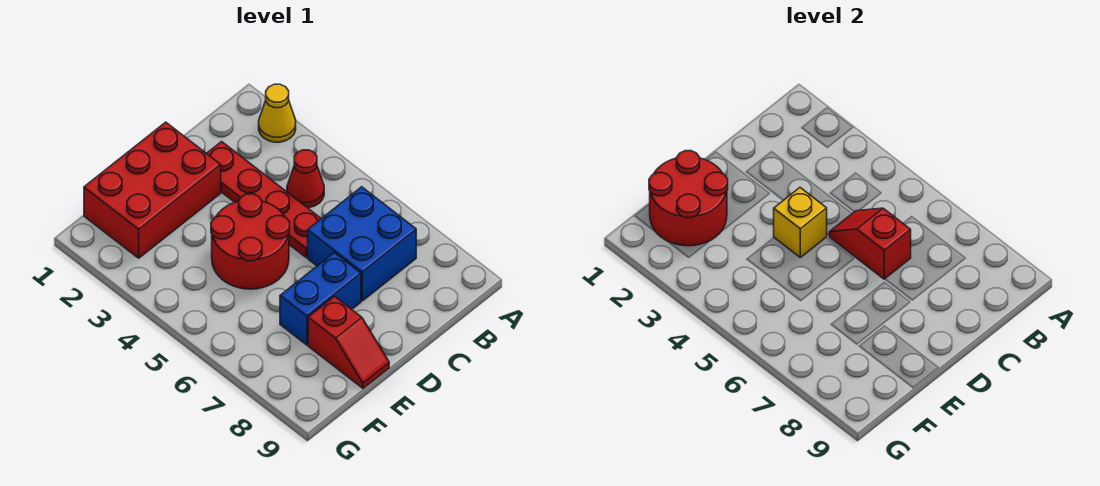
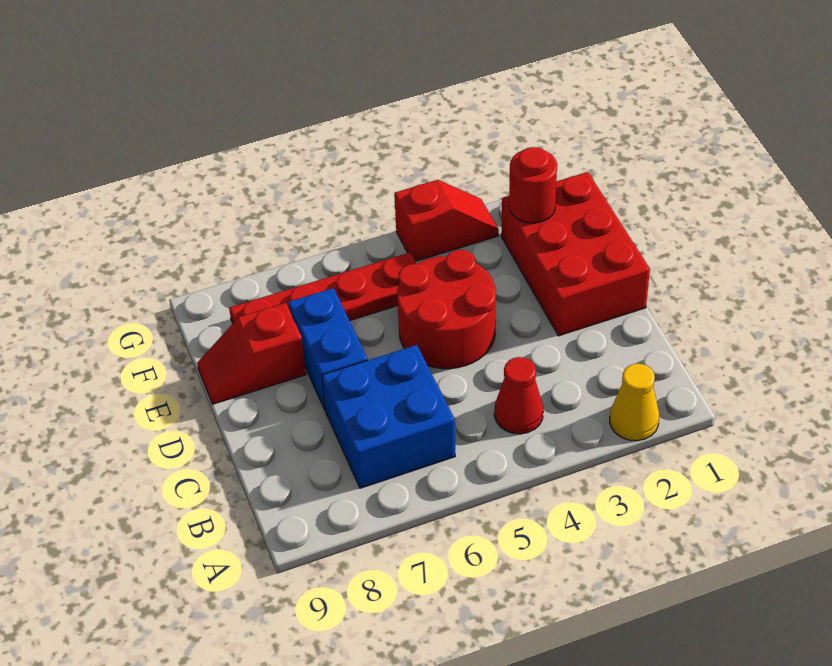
red plate C2:C5 level 1 -> red plate F5:F8 level 1
red slope C5:C6 level 2 top 6 -> red slope G3:G4 level 1 top 4
yellow brick D4 level 2 -> none
red round brick E1:F2 level 2 -> red round brick F2 level 2

